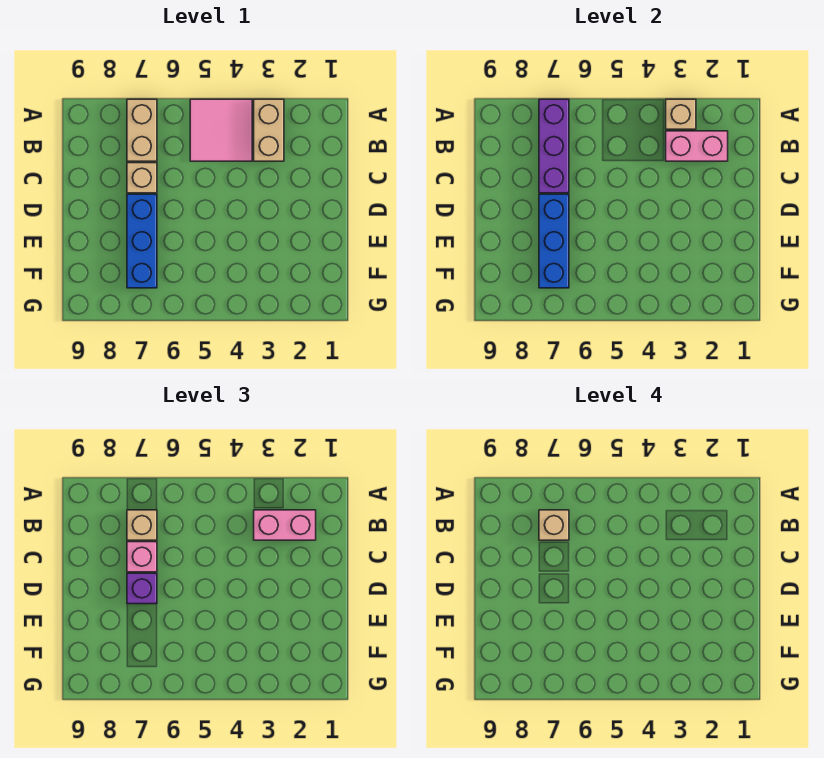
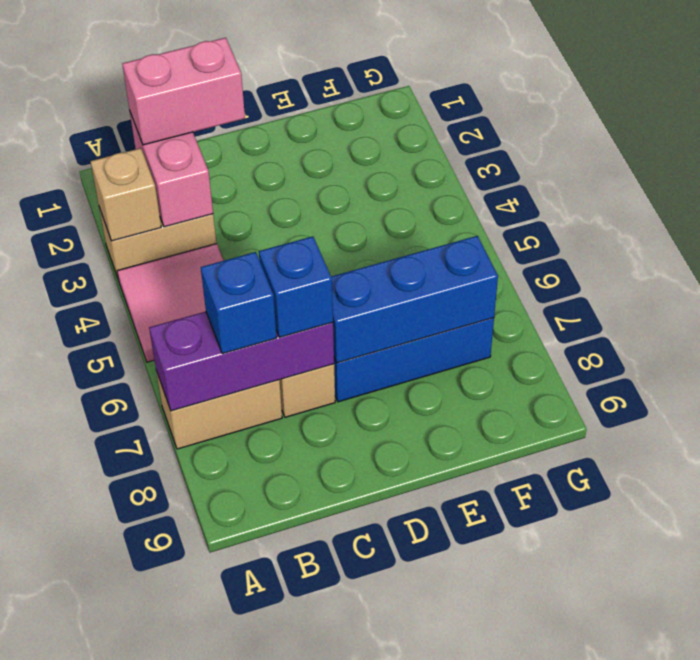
pink brick B2:B3 level 3 -> pink brick B2:C2 level 3
tan brick B7 level 3 -> blue brick B7 level 3
tan brick B7 level 4 -> none
pink brick C7 level 3 -> blue brick C7 level 3
purple brick D7 level 3 -> none

